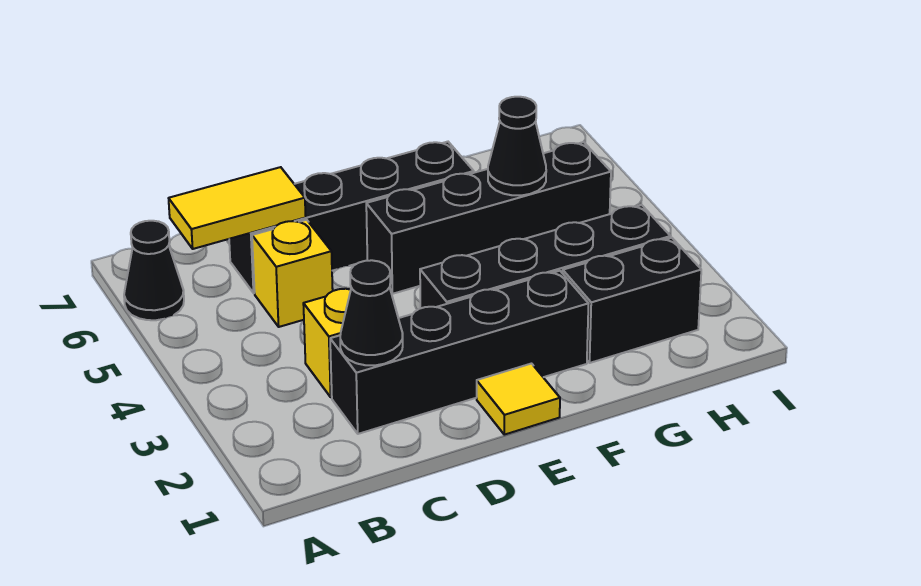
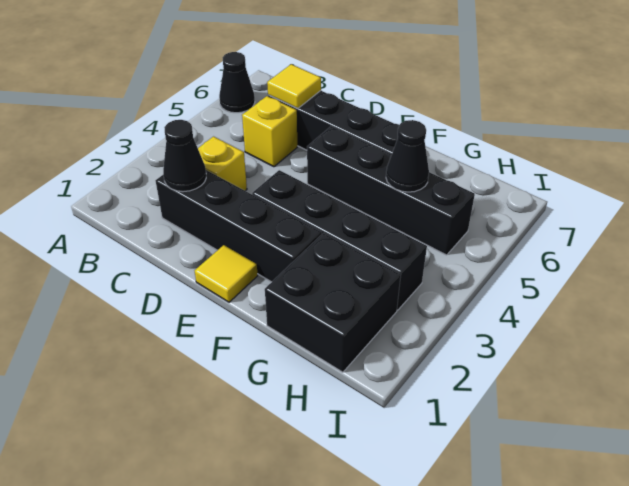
yellow tile B6:C6 level 2 -> yellow tile C6 level 2
black brick G2:H2 level 1 -> black brick G1:H2 level 1

